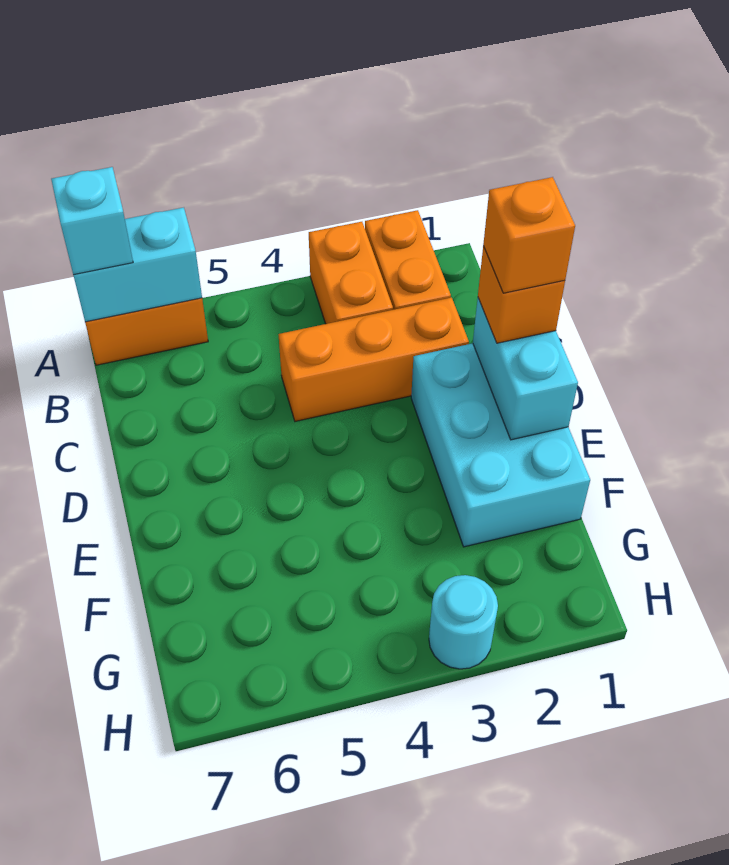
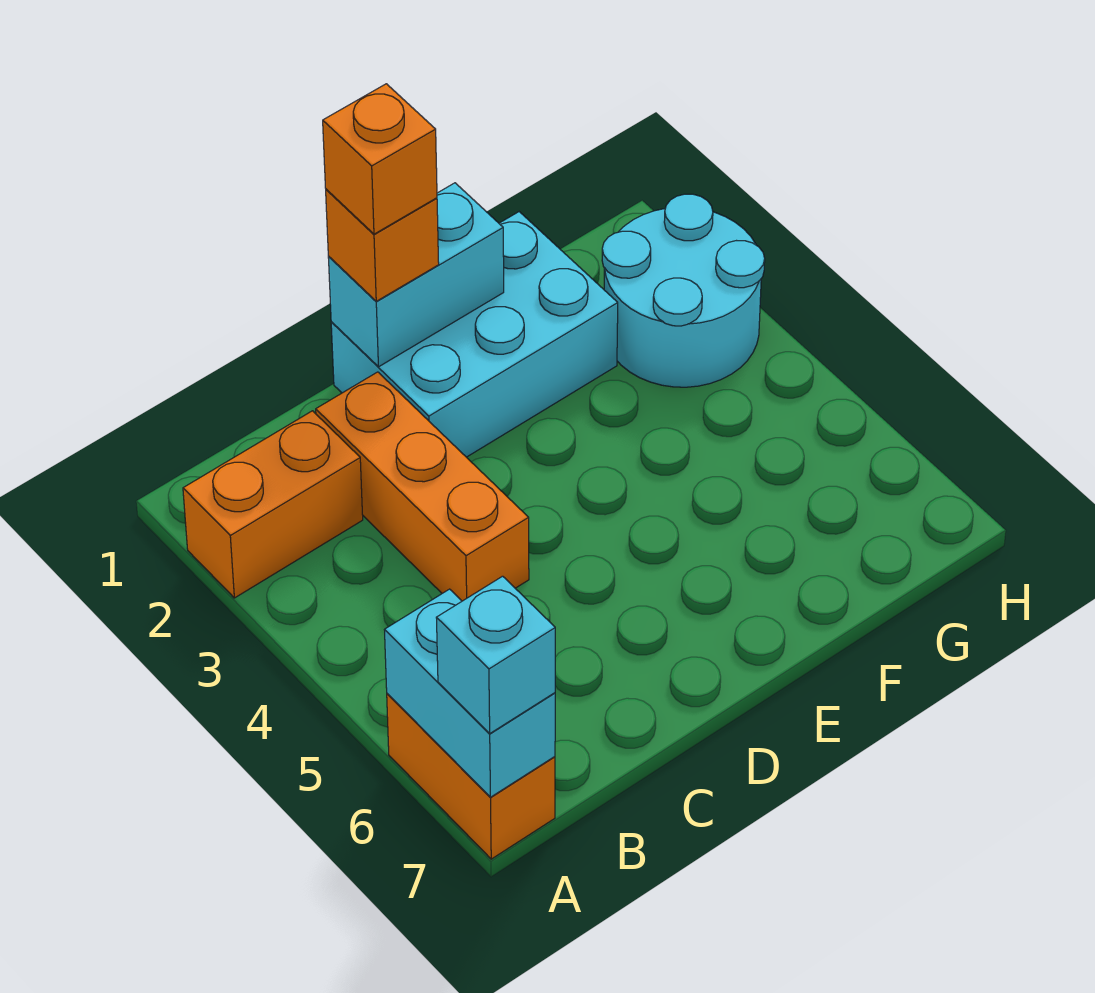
orange brick A3:B3 level 1 -> none
cyan round brick H3 level 1 -> cyan round brick G2:H3 level 1

